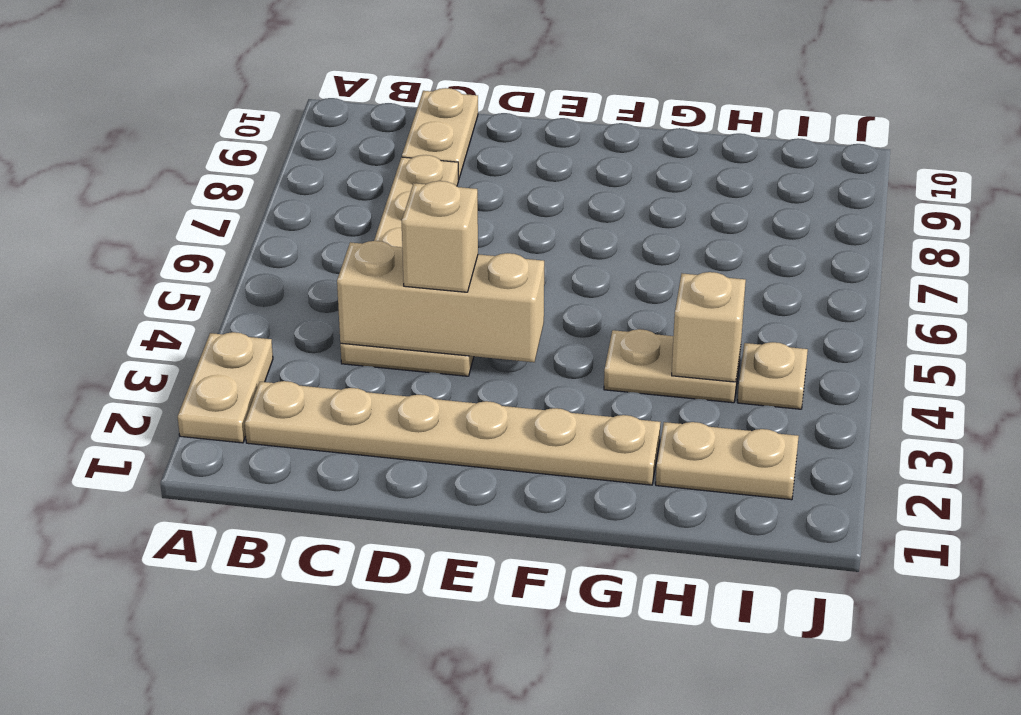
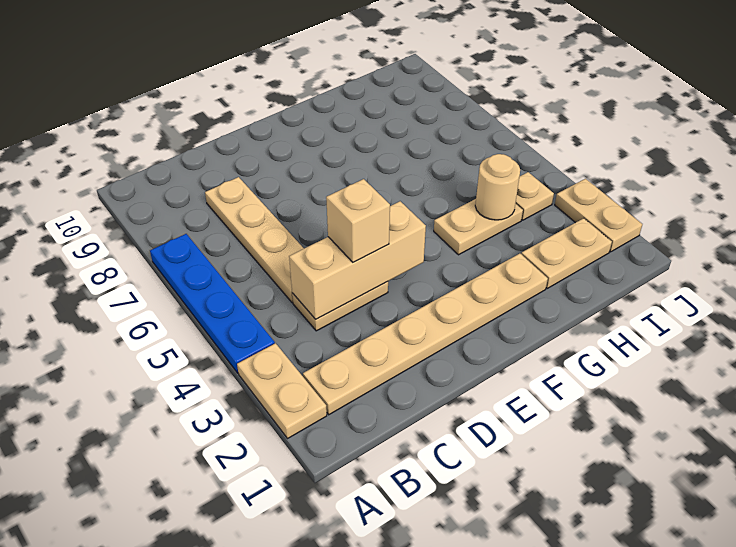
none -> blue plate A4:A7 level 1
tan plate C9:C10 level 1 -> tan plate J2:J3 level 1
tan brick H4 level 2 -> tan round brick H4 level 2

